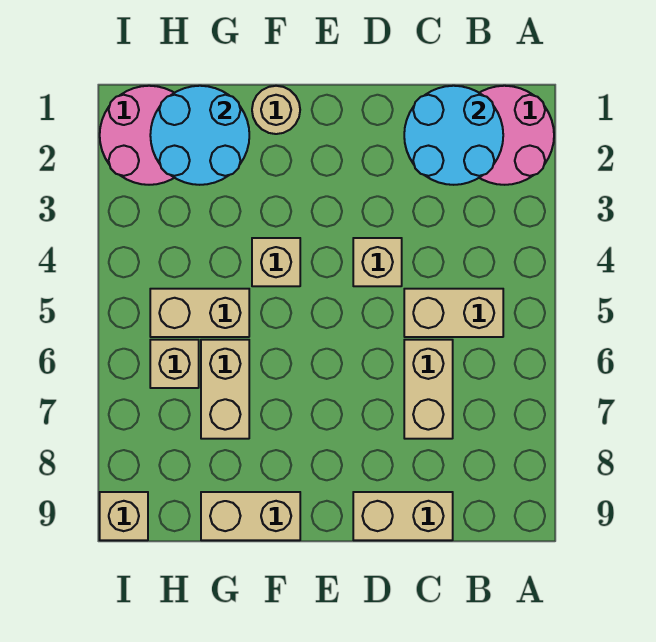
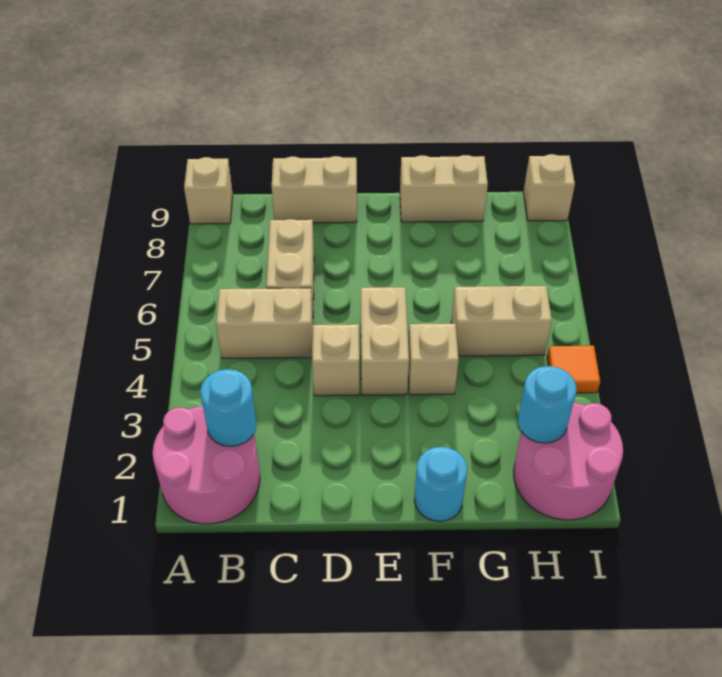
cyan round brick B1:C2 level 2 -> cyan round brick B2 level 2
tan round brick F1 level 1 -> cyan round brick F1 level 1
cyan round brick G1:H2 level 2 -> cyan round brick H2 level 2
tan brick G6:G7 level 1 -> tan brick E4:E5 level 1
tan brick H6 level 1 -> tan brick A9 level 1
none -> orange tile I4 level 1

